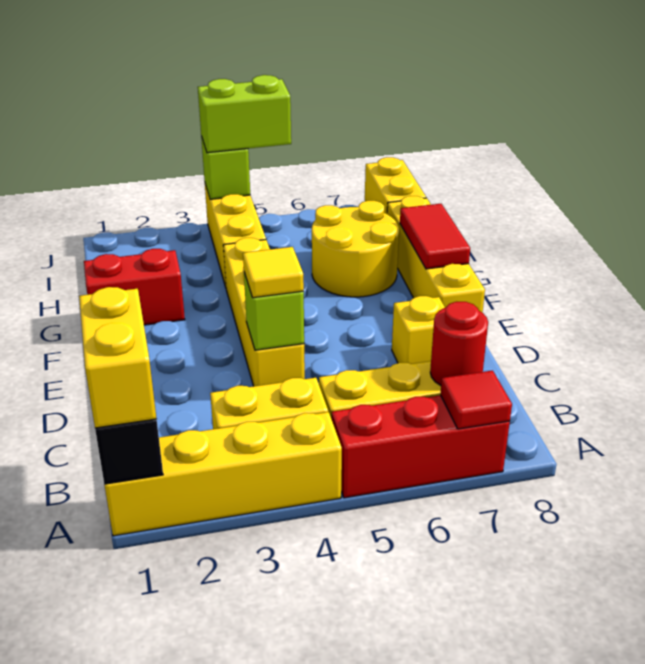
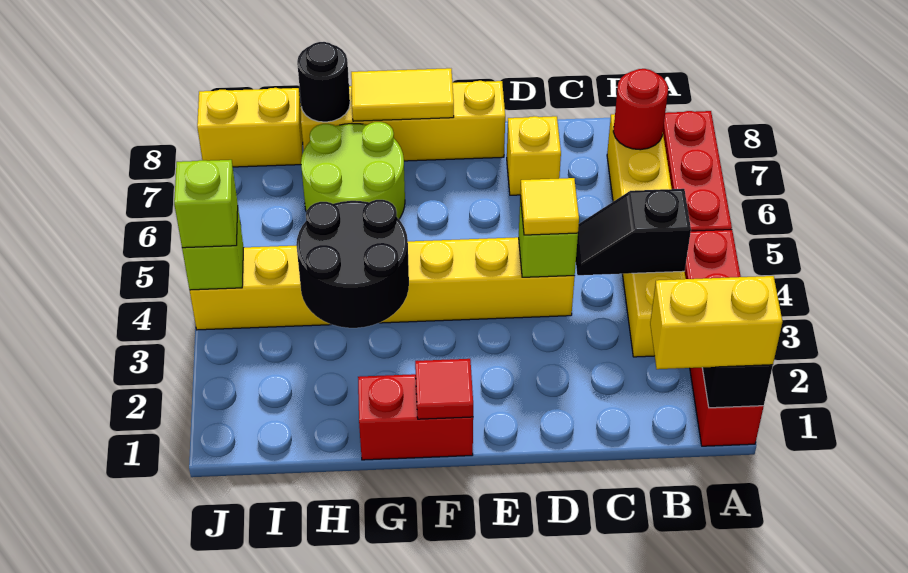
yellow brick A1:A4 level 1 -> red brick A1:A4 level 1
red tile A7 level 2 -> red tile F1 level 2
none -> black slope B4:C4 level 2 top B
red tile F8:G8 level 2 -> yellow tile F8:G8 level 2
red brick G1:G2 level 1 -> red brick F1:G1 level 1
none -> black round brick G3:H4 level 2
yellow round brick G6:H7 level 1 -> lime round brick G6:H7 level 1
none -> black round brick H8 level 2
lime brick J4:J5 level 3 -> lime brick J4 level 3

